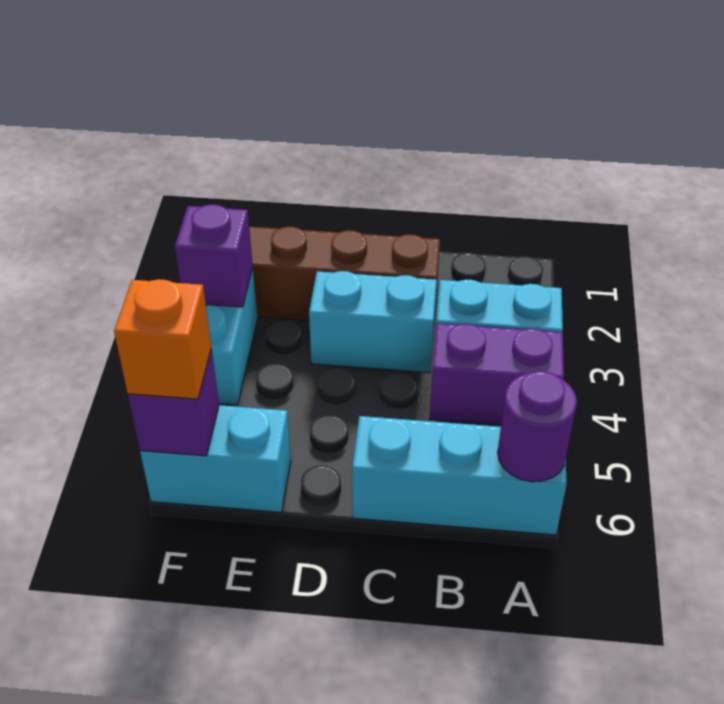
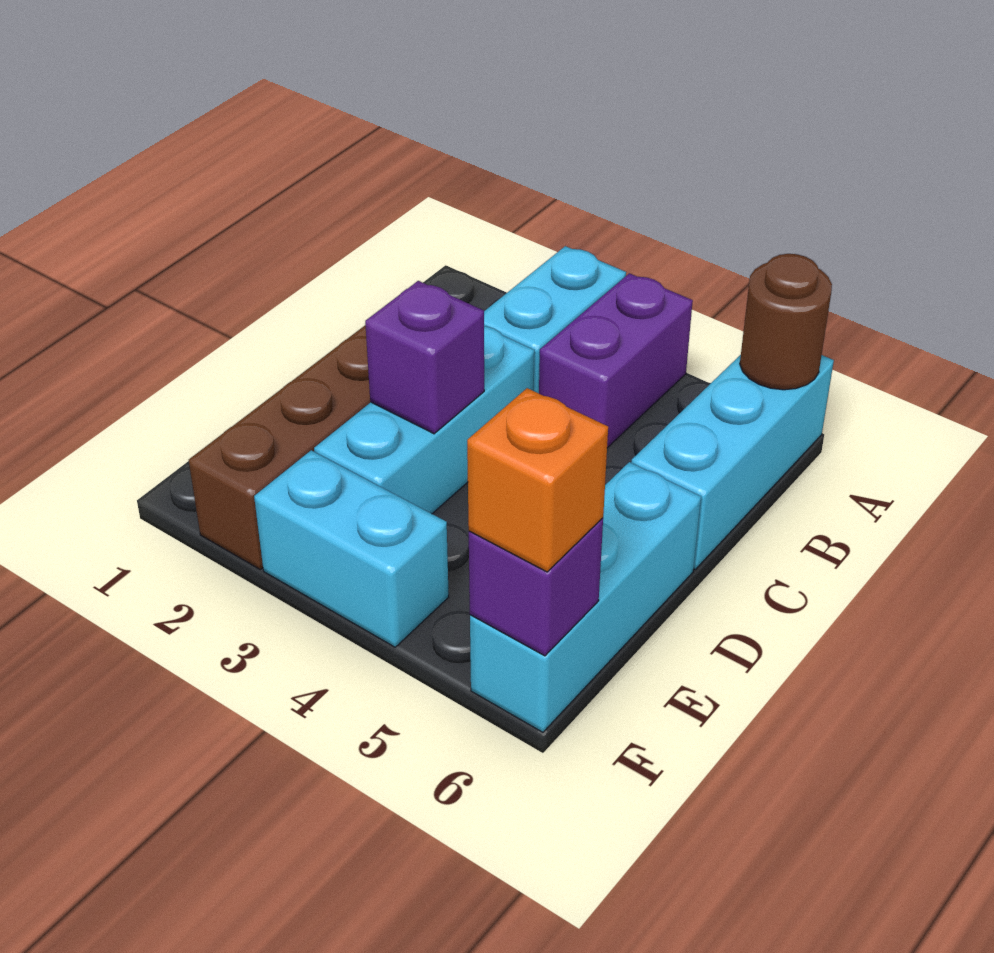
purple round brick A6 level 2 -> brown round brick A6 level 2
cyan brick C3:D3 level 1 -> cyan brick C3:E3 level 1
cyan brick E6:F6 level 1 -> cyan brick D6:F6 level 1
purple brick F3 level 2 -> purple brick D3 level 2

